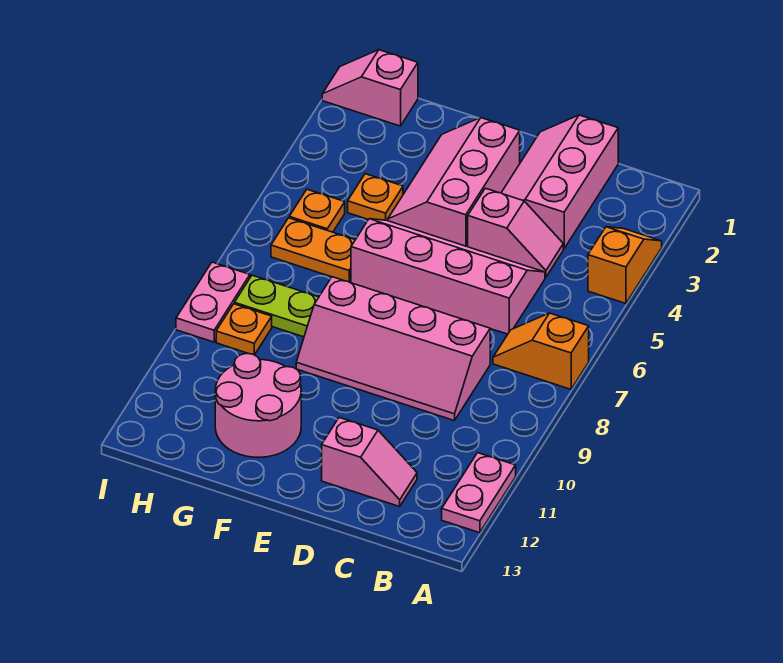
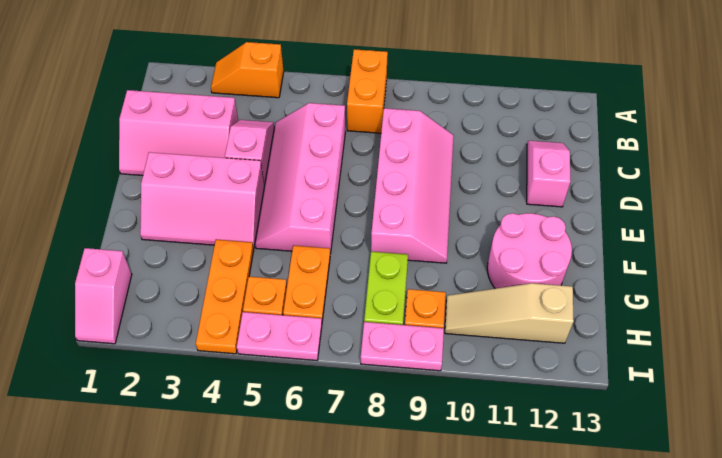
orange slope A7:B7 level 1 top A -> orange brick A7:B7 level 1
pink plate A11:A12 level 1 -> pink plate I5:I6 level 1
orange plate G4 level 1 -> orange plate G4:I4 level 1
none -> tan slope H10:H12 level 1 top 12

